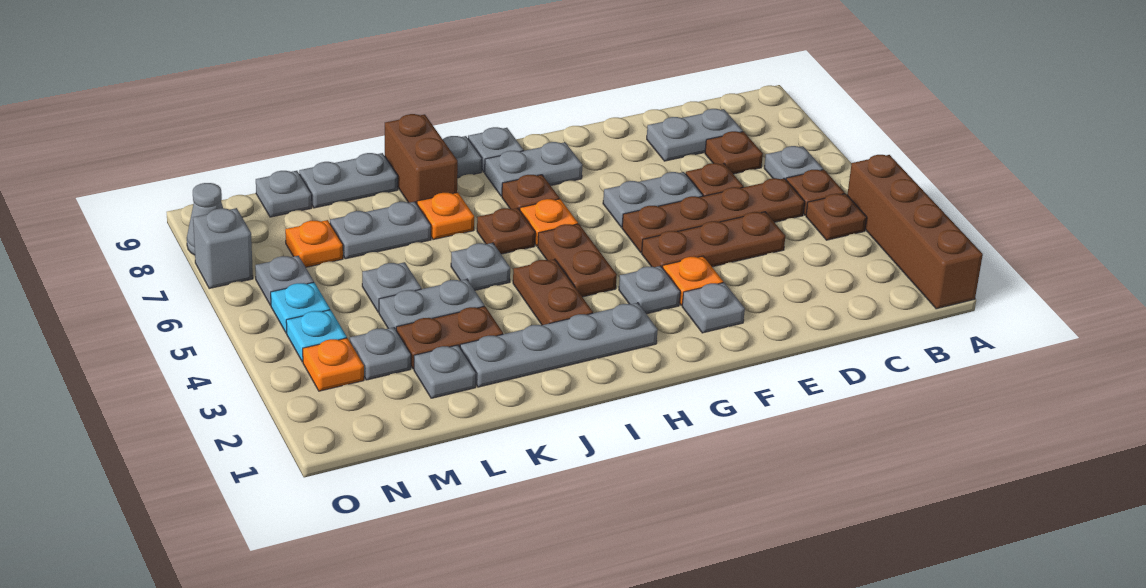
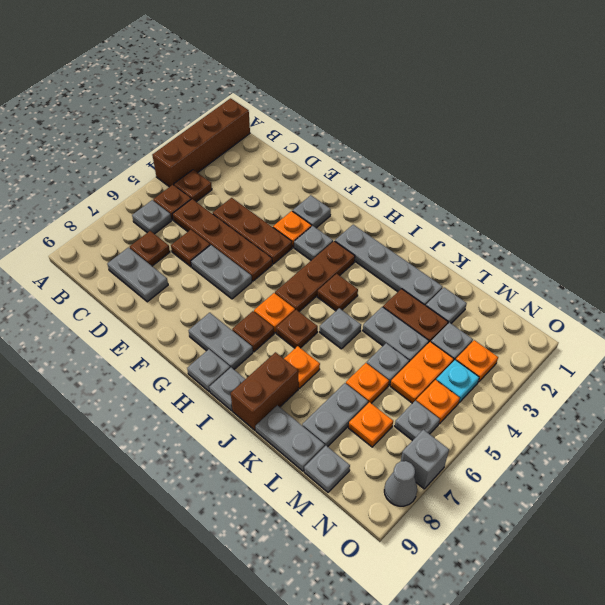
brown plate H4:H5 level 1 -> brown plate H3:H5 level 1
brown plate I3:I4 level 1 -> brown plate I4 level 1
grey plate K7:L7 level 1 -> grey plate L7:L8 level 1
none -> orange plate L6 level 1
none -> orange plate M4:M5 level 1
cyan plate N5 level 1 -> orange plate N5 level 1

